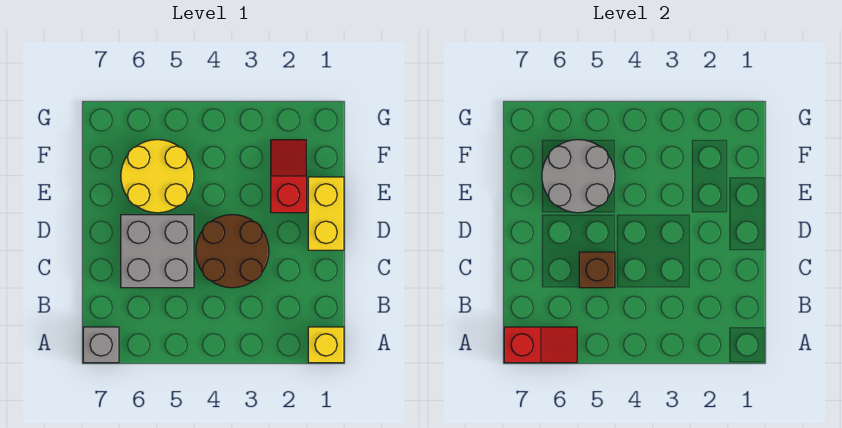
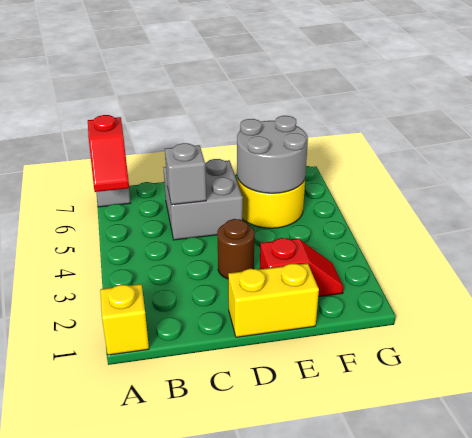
brown round brick C3:D4 level 1 -> brown round brick D3 level 1
brown brick C5 level 2 -> grey brick C5 level 2

